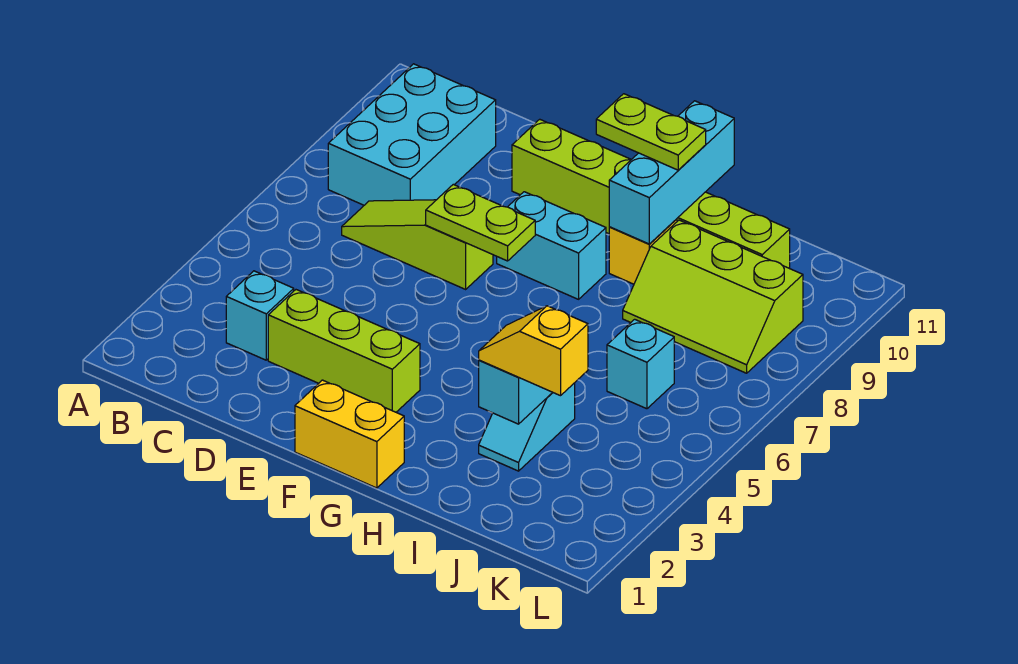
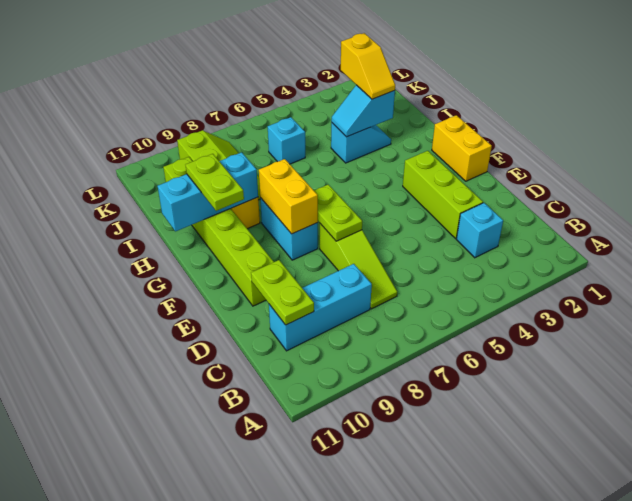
cyan brick B8:C10 level 1 -> cyan brick C8:C10 level 1
none -> lime plate C10:D10 level 2
none -> yellow brick F8:G8 level 2

